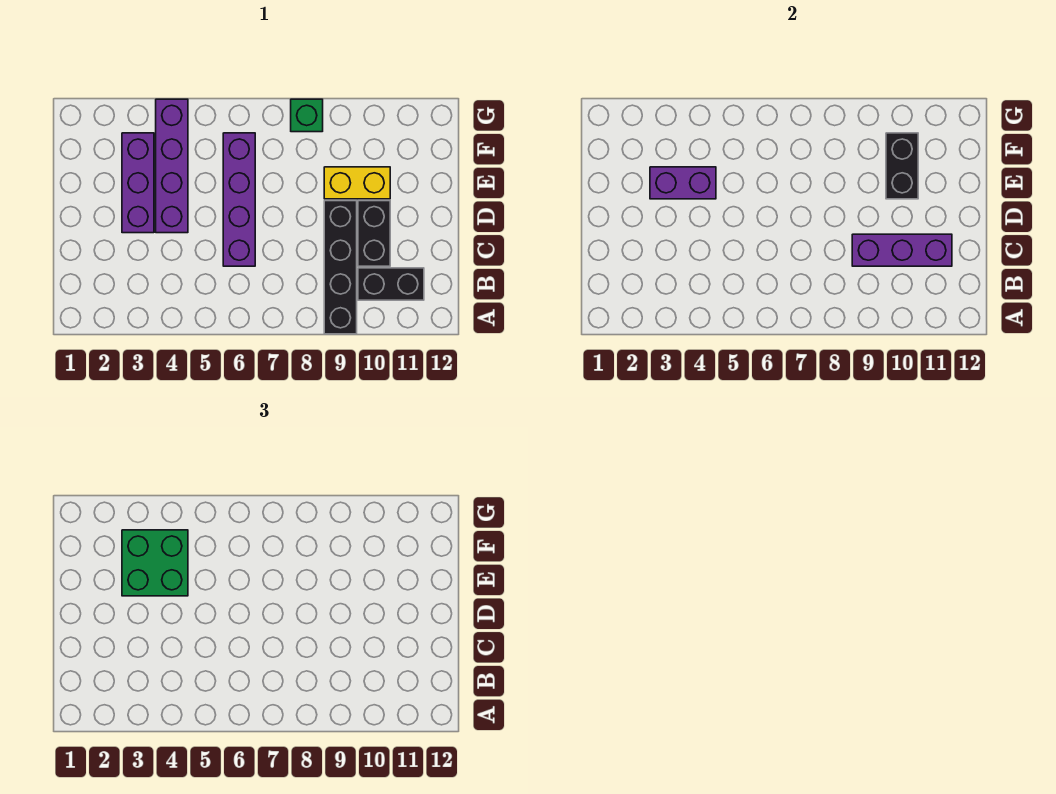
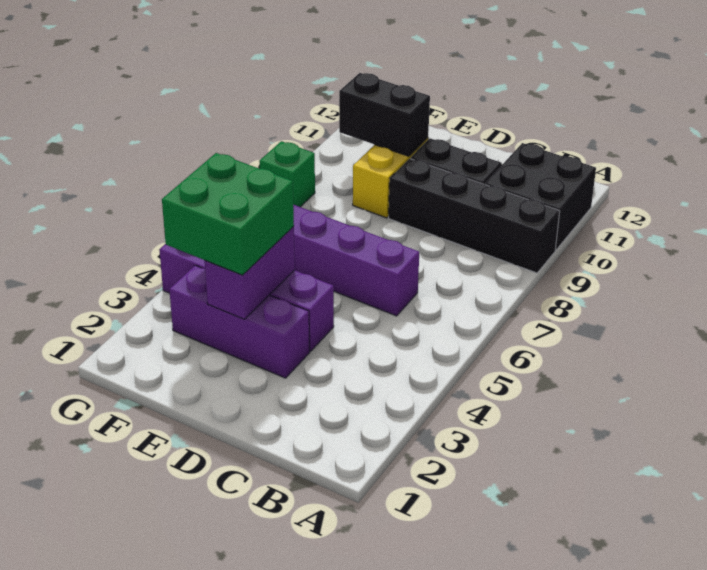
black brick B10:B11 level 1 -> black brick A10:B11 level 1
purple brick C9:C11 level 2 -> none

